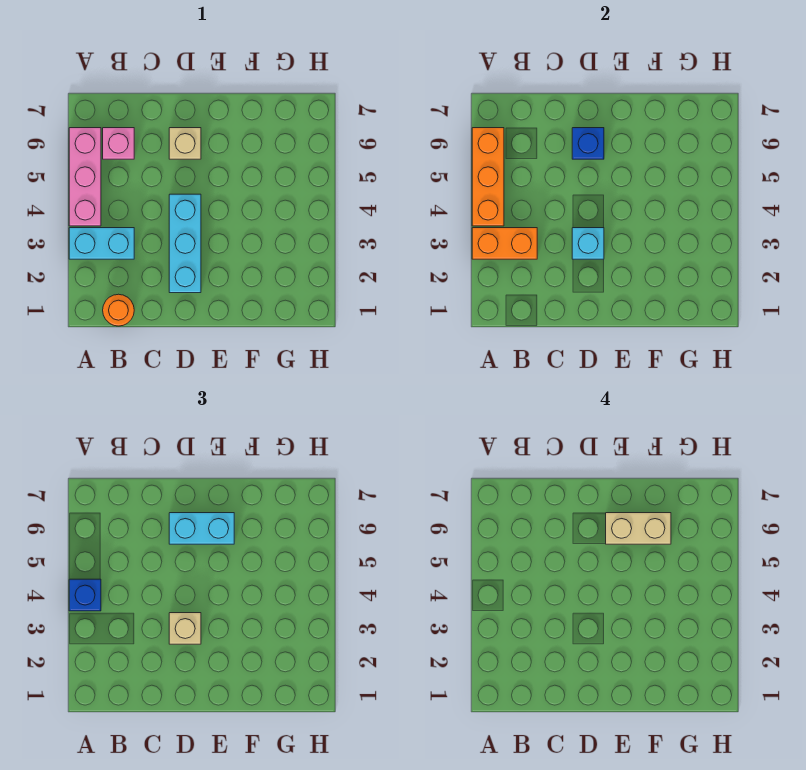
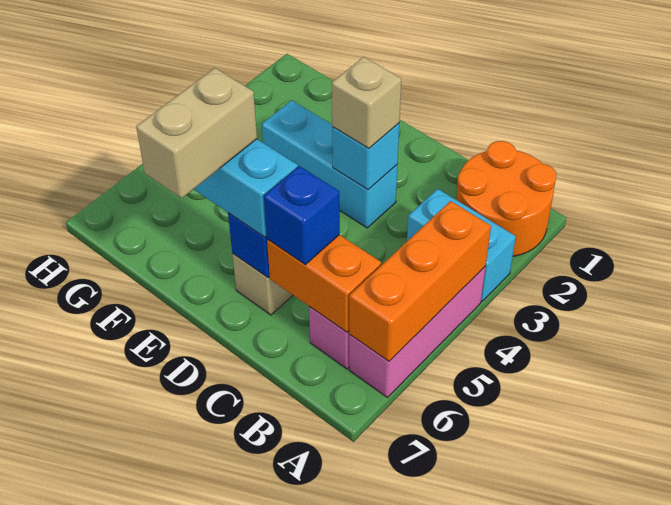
orange brick A3:B3 level 2 -> orange brick B6:C6 level 2
blue brick A4 level 3 -> blue brick C6 level 3
orange round brick B1 level 1 -> orange round brick A1:B2 level 1
cyan brick D2:D4 level 1 -> cyan brick D3:F3 level 1
tan brick E6:F6 level 4 -> tan brick E6:E7 level 4

